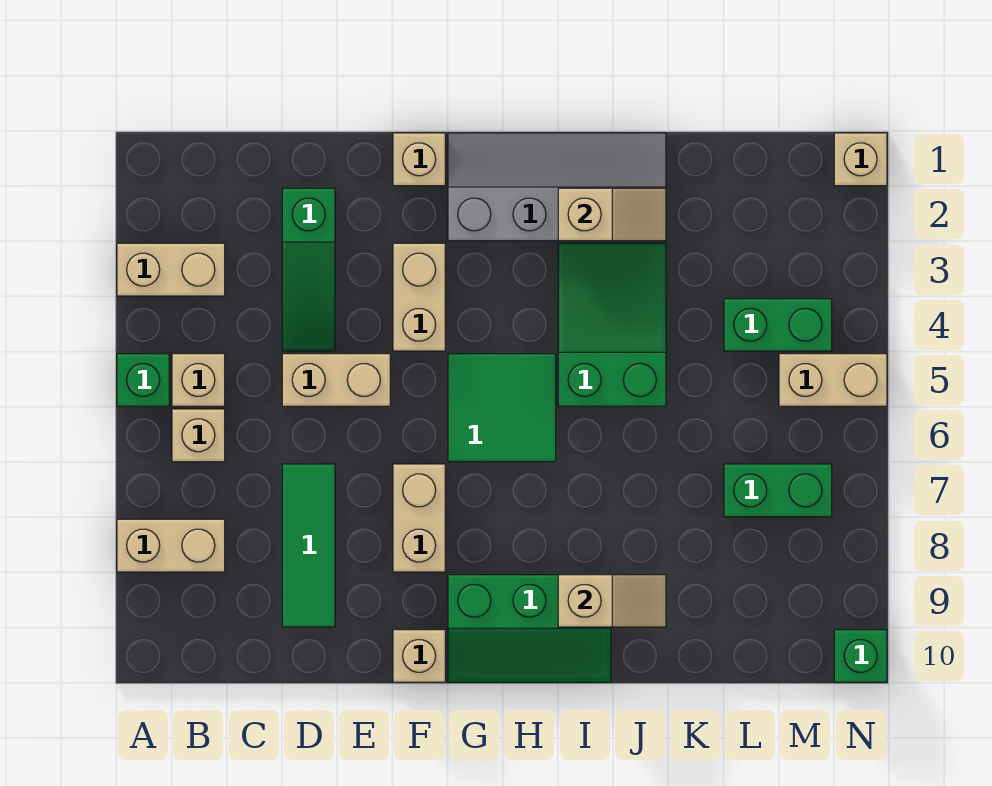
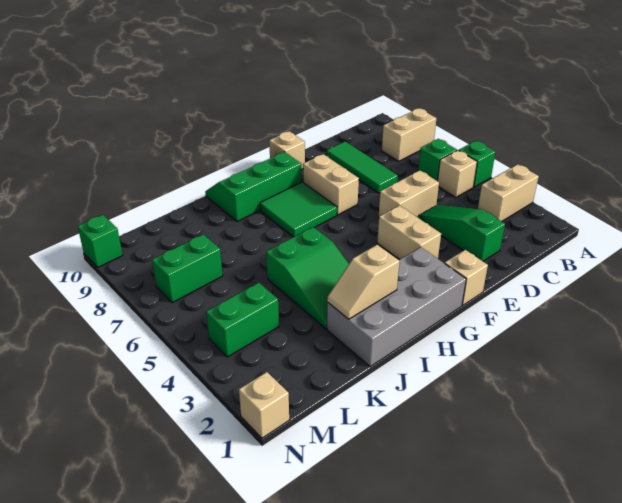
tan brick B6 level 1 -> green brick B6 level 1
grey slope G1:J2 level 1 top 2 -> grey brick G1:J2 level 1
green tile G5:H6 level 1 -> green tile G7:H8 level 1
tan slope I9:J9 level 2 top I -> none
tan brick M5:N5 level 1 -> none

